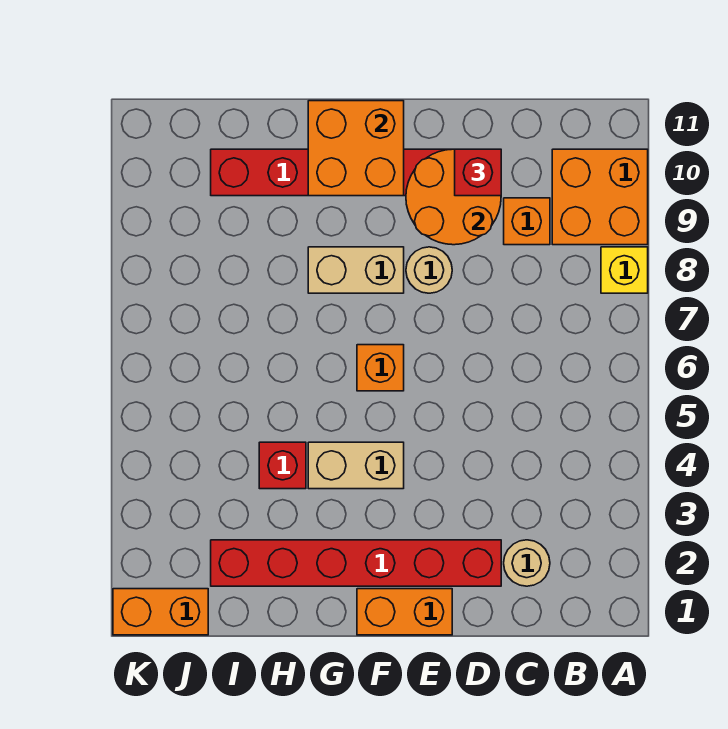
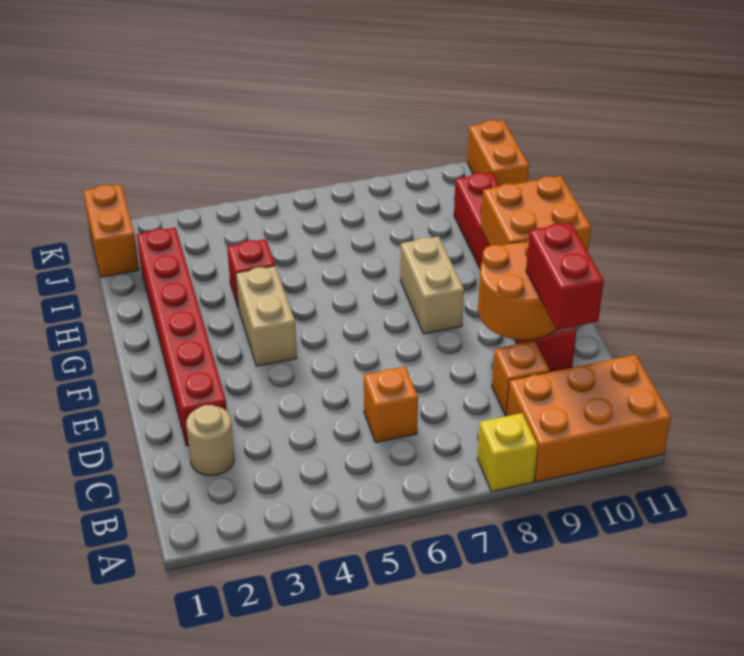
orange brick A9:B10 level 1 -> orange brick A9:B11 level 1
red brick D10 level 3 -> red brick C10:D10 level 3
orange brick E1:F1 level 1 -> orange brick J11:K11 level 1
tan round brick E8 level 1 -> none
orange brick F6 level 1 -> orange brick C6 level 1

